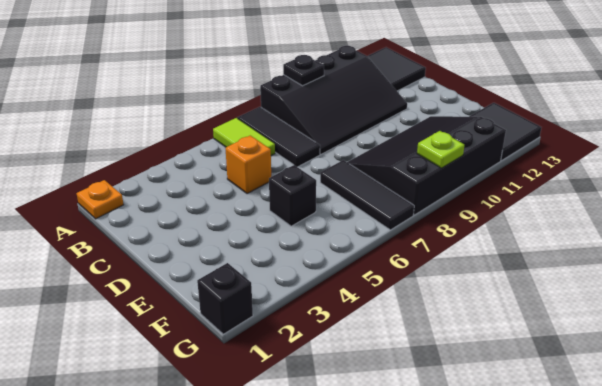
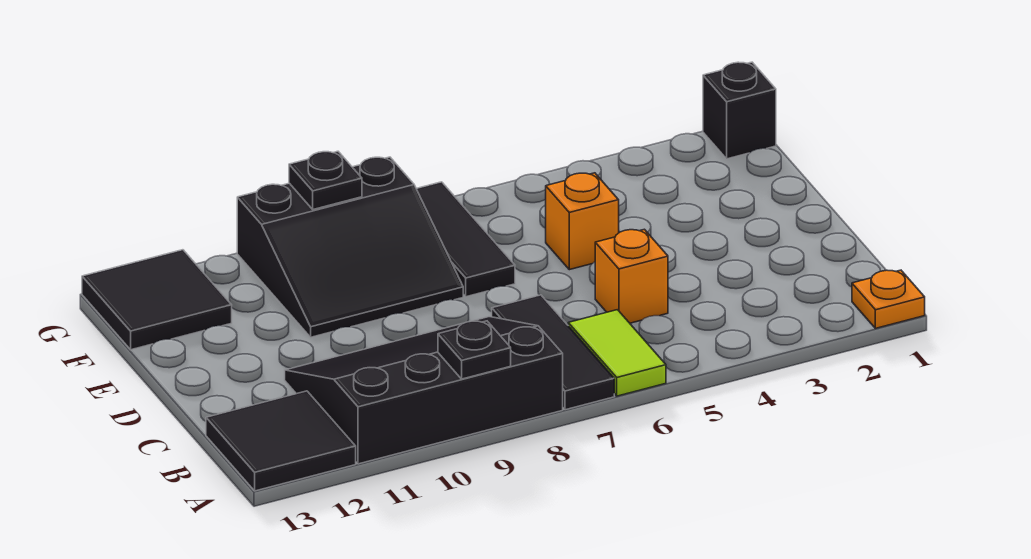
black brick E5 level 1 -> orange brick E5 level 1
black slope E8:G11 level 1 top G -> black slope E8:G10 level 1 top G
lime plate G9 level 2 -> black plate G9 level 2

